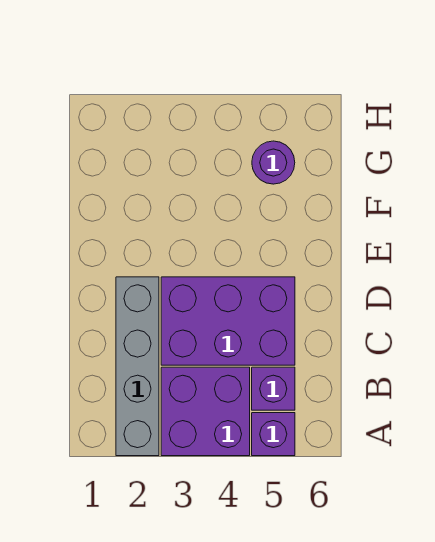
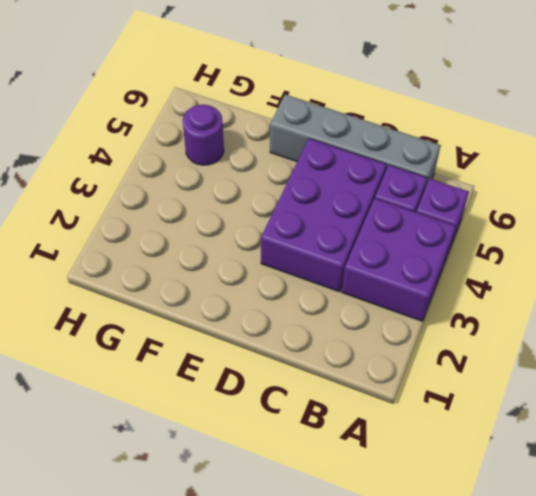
grey brick A2:D2 level 1 -> grey brick B6:E6 level 1

